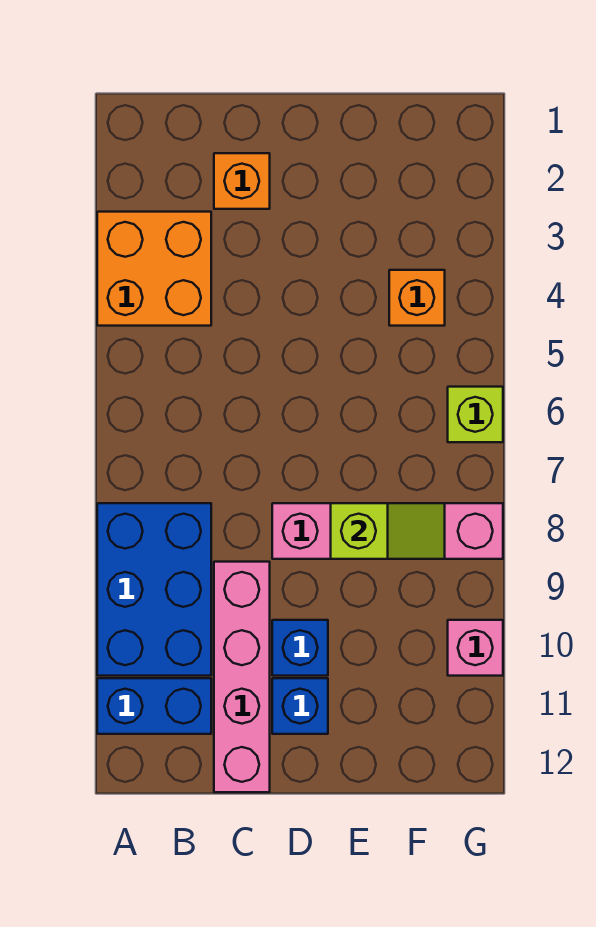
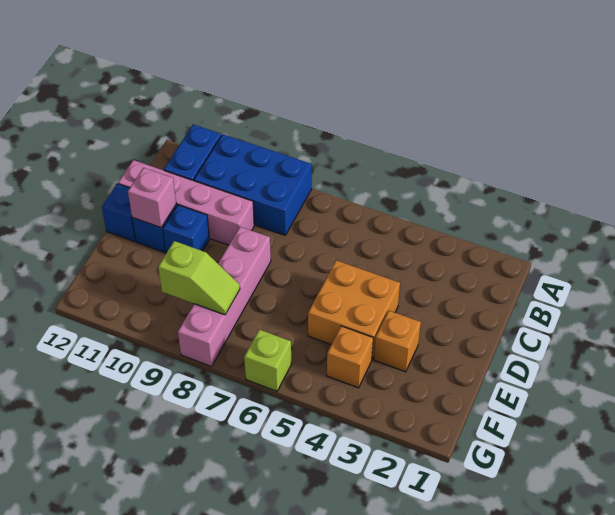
orange brick A3:B4 level 1 -> orange brick D4:E5 level 1
orange brick C2 level 1 -> orange brick E3 level 1
none -> blue brick D12 level 1
lime slope E8:F8 level 2 top E -> lime slope F8:F9 level 2 top 9
pink brick G10 level 1 -> pink brick D11 level 2

